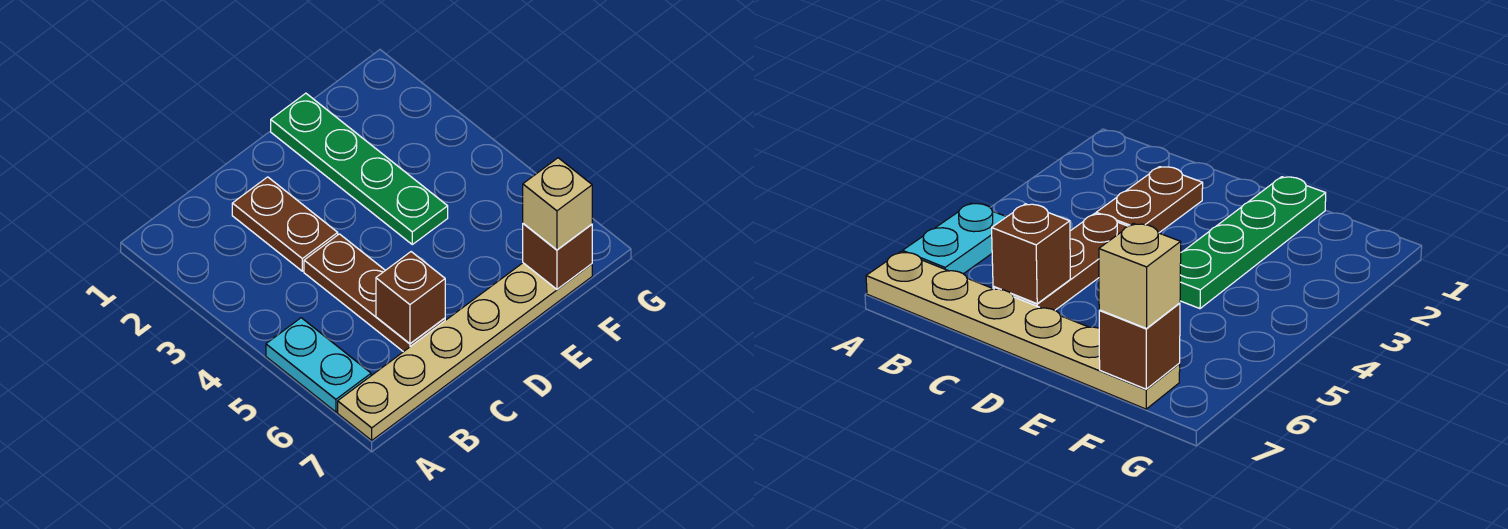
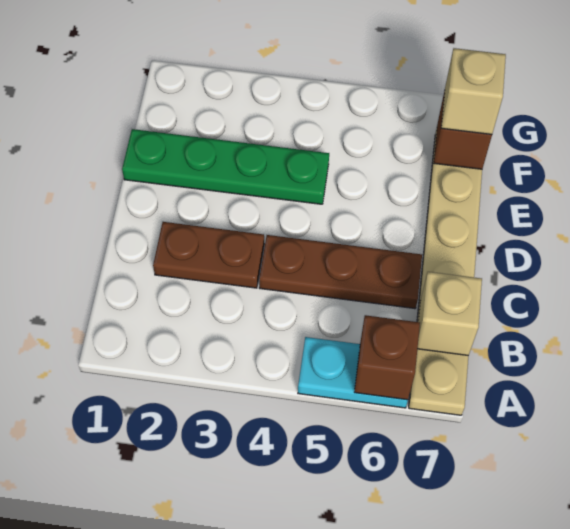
none -> tan brick B7 level 2
brown brick C6 level 2 -> brown brick A6 level 2

